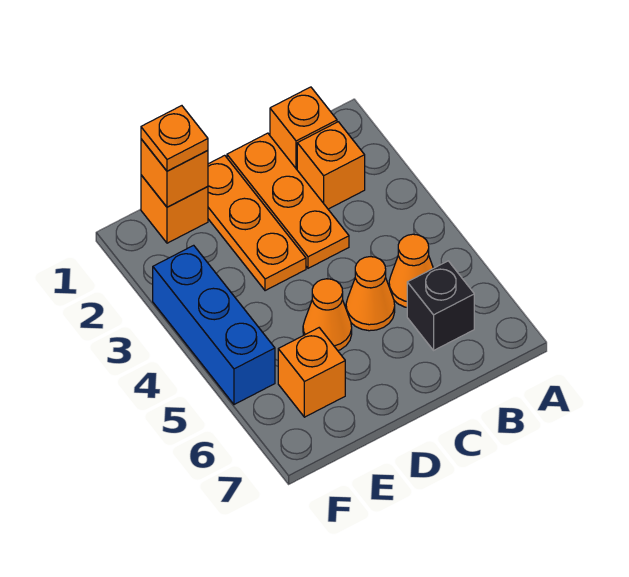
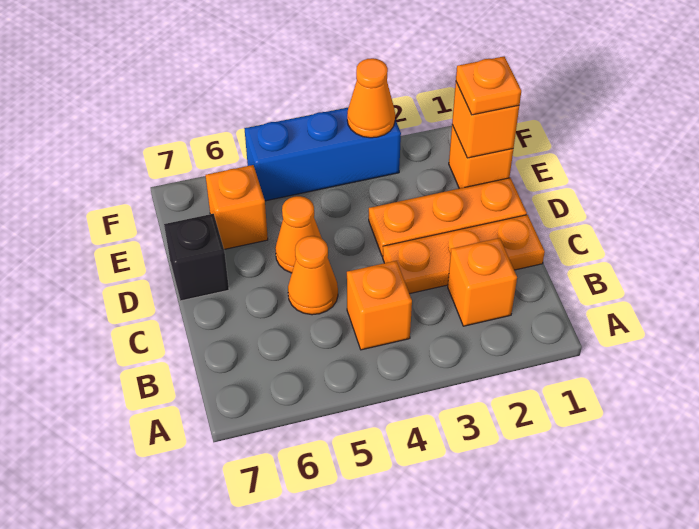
orange brick B1 level 1 -> orange brick B4 level 1
orange cone B5 level 1 -> orange cone F3 level 2
black brick B6 level 1 -> black brick D7 level 1

